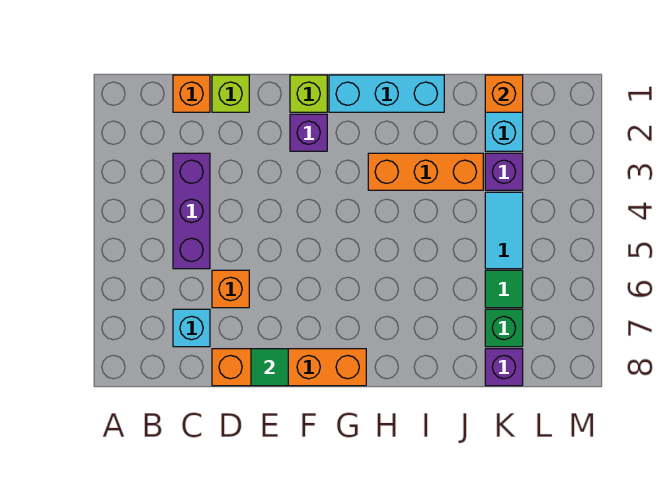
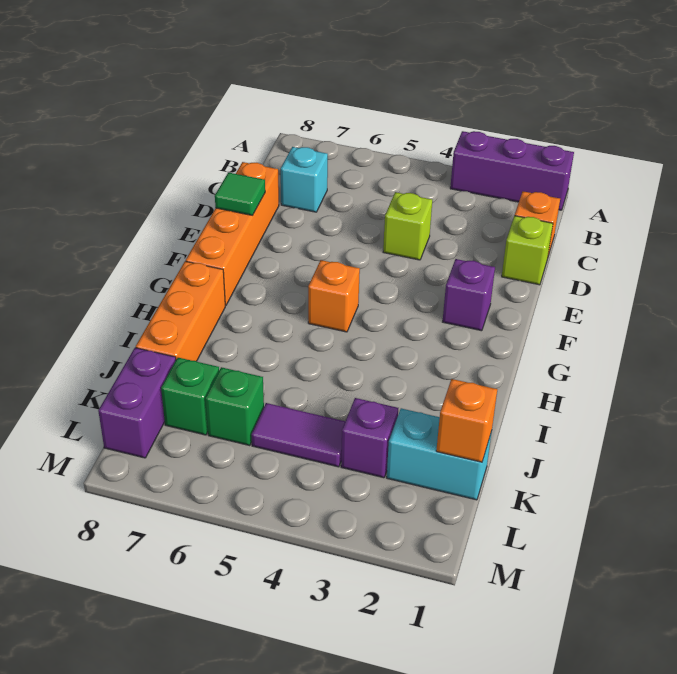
purple brick C3:C5 level 1 -> purple brick A1:A3 level 1
orange brick D6 level 1 -> orange brick G5 level 1
lime brick F1 level 1 -> lime brick D4 level 1
cyan brick G1:I1 level 1 -> none
orange brick H3:J3 level 1 -> orange brick H8:J8 level 1
cyan tile K4:K5 level 1 -> purple tile K4:K5 level 1
green tile K6 level 1 -> green brick K6 level 1
purple brick K8 level 1 -> purple brick K8:L8 level 1

